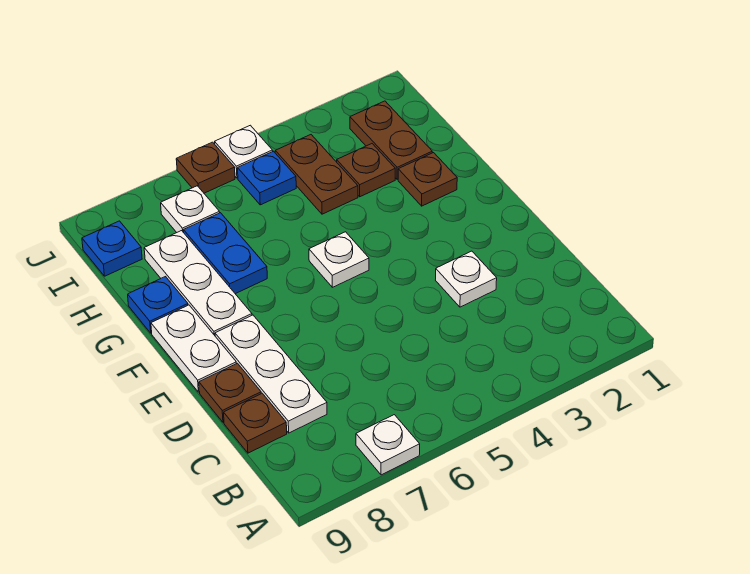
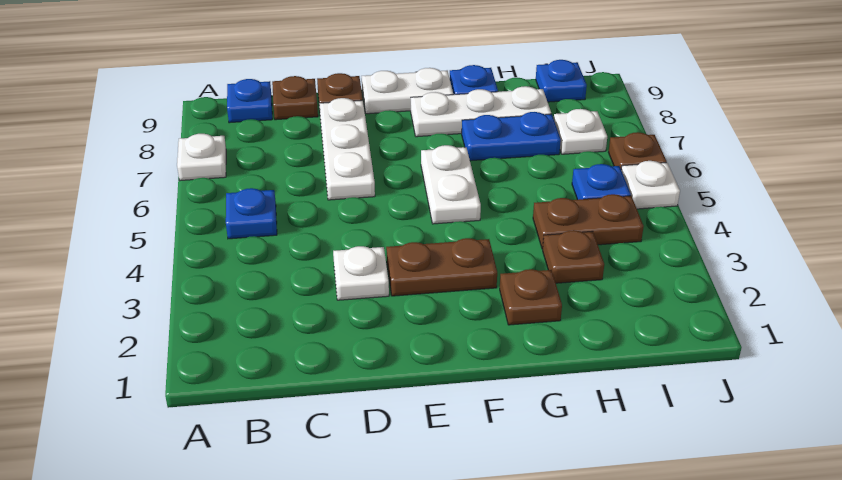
none -> blue plate B5 level 1
none -> blue plate B9 level 1
white plate C8:E8 level 1 -> white plate D6:D8 level 1
white plate F5 level 1 -> white plate F5:F6 level 1
brown plate H2:I2 level 1 -> brown plate E3:F3 level 1

